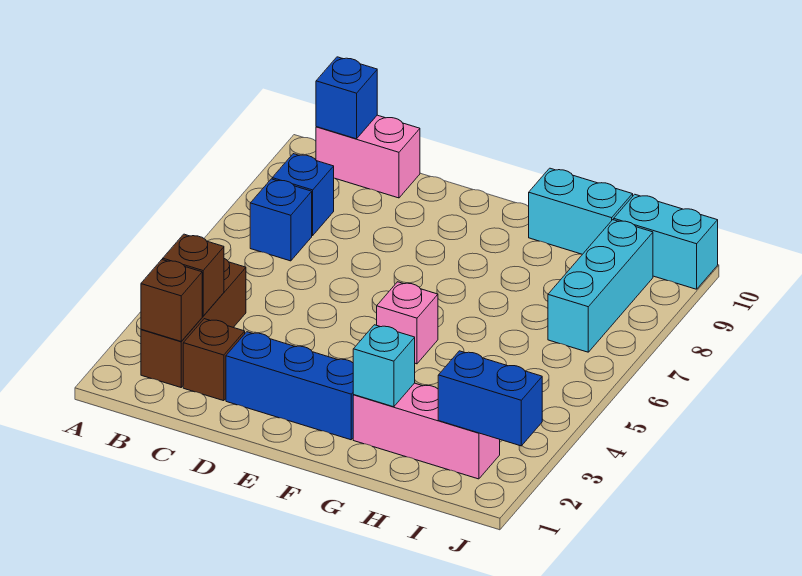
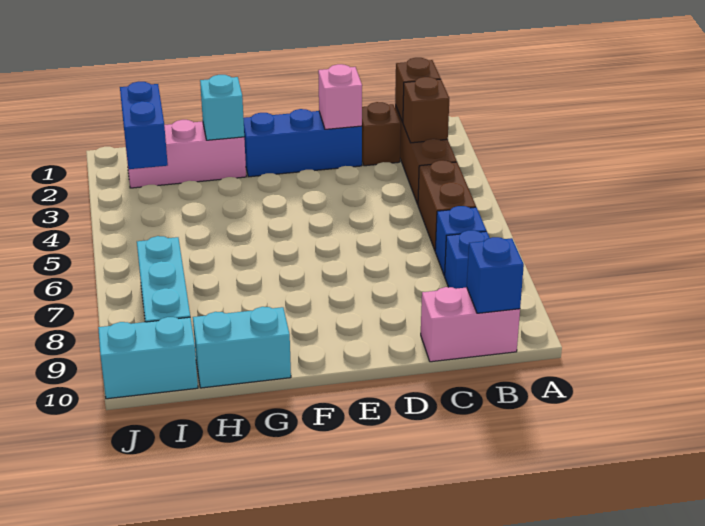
none -> brown brick B5:B6 level 1
pink brick F5 level 1 -> pink brick D2 level 2
blue brick I2:J2 level 2 -> blue brick I2:I3 level 2

